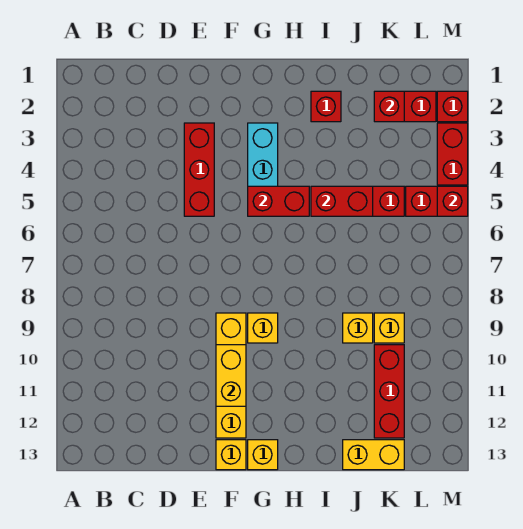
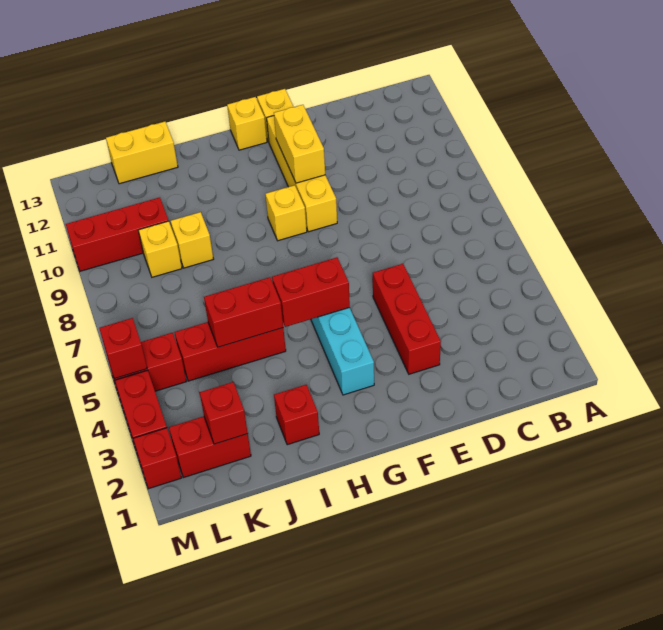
red brick K10:K12 level 1 -> red brick K10:M10 level 1

